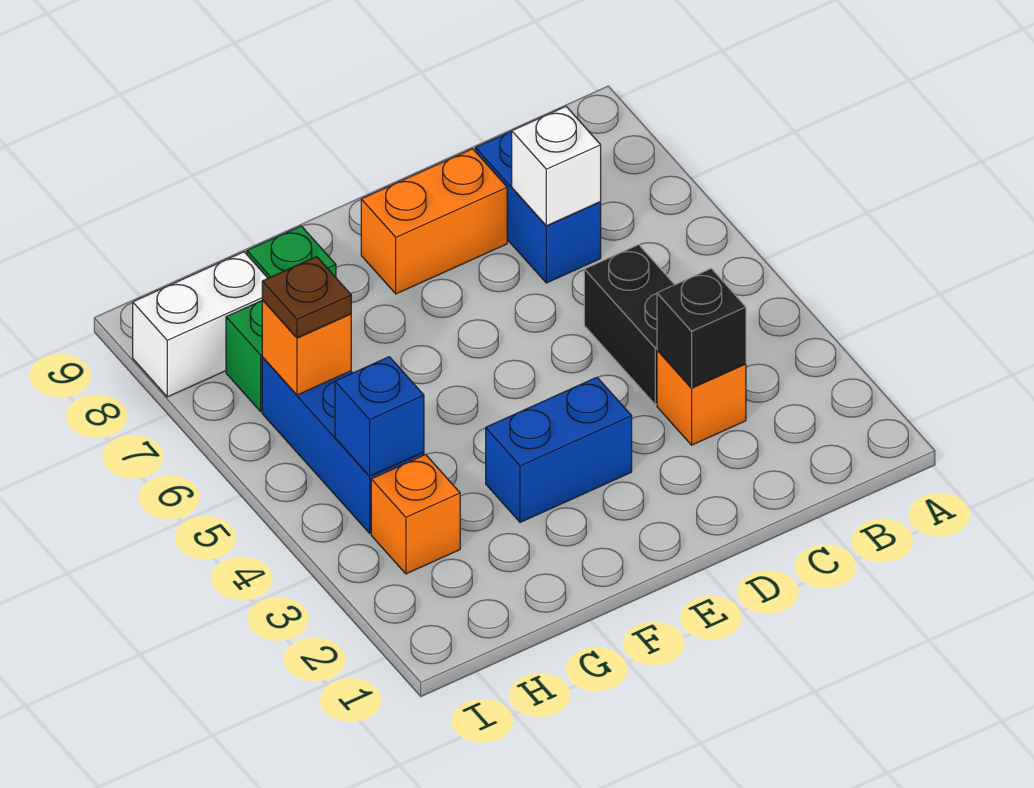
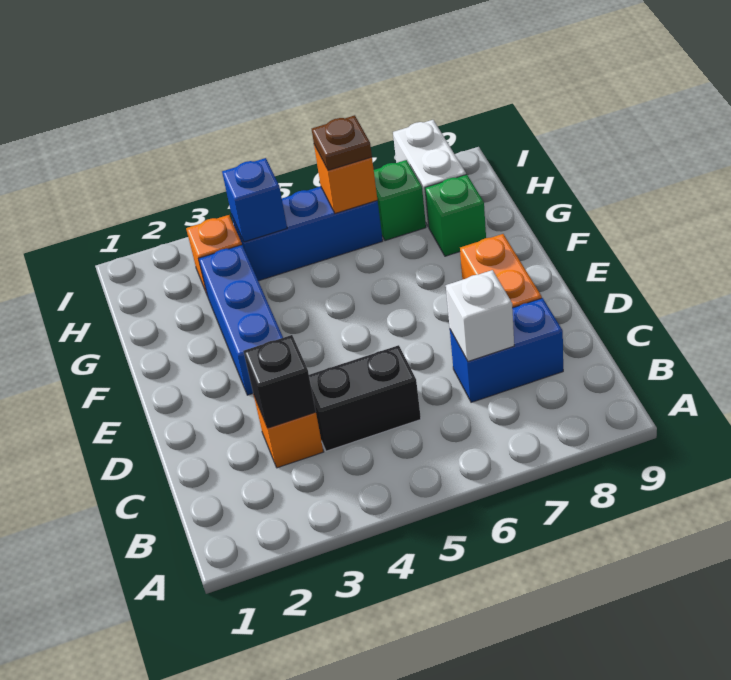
blue brick E3:F3 level 1 -> blue brick E3:G3 level 1

